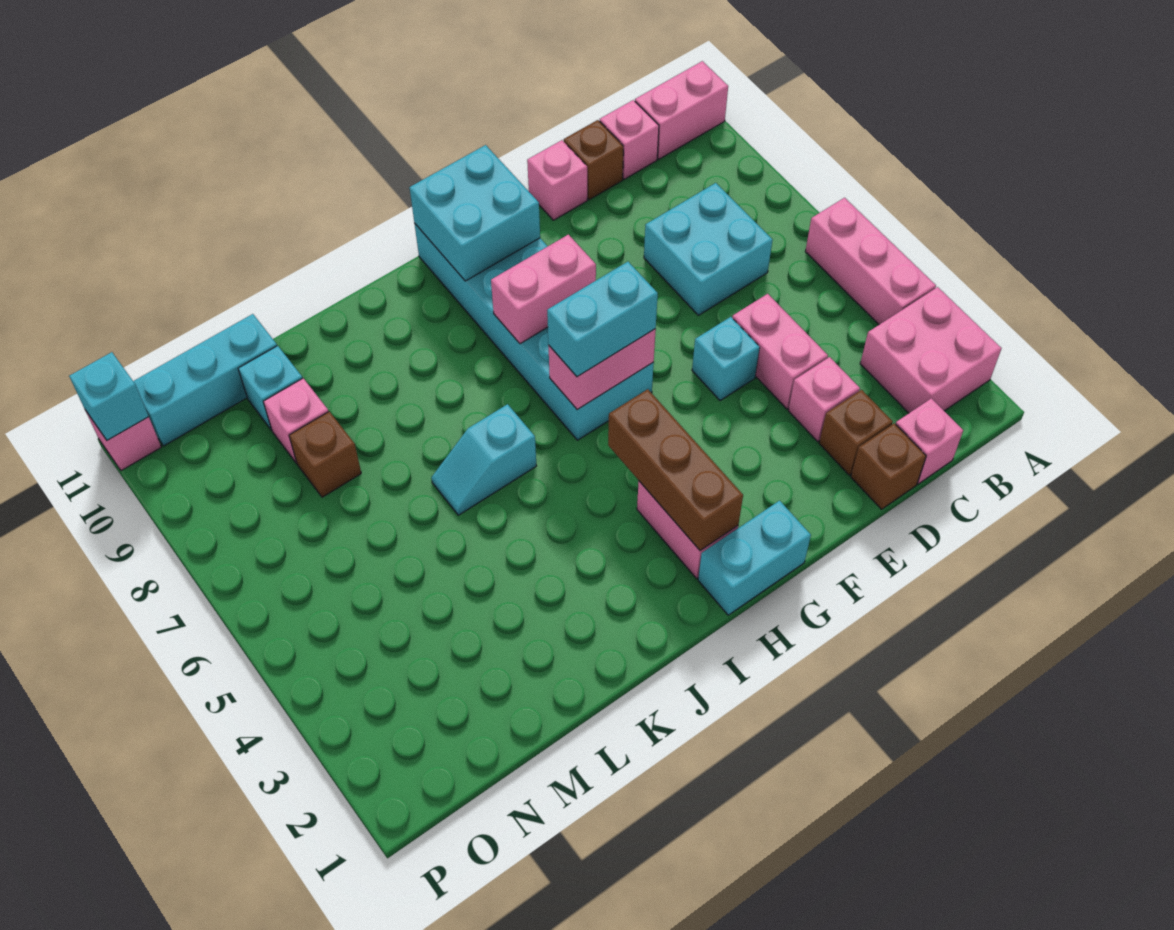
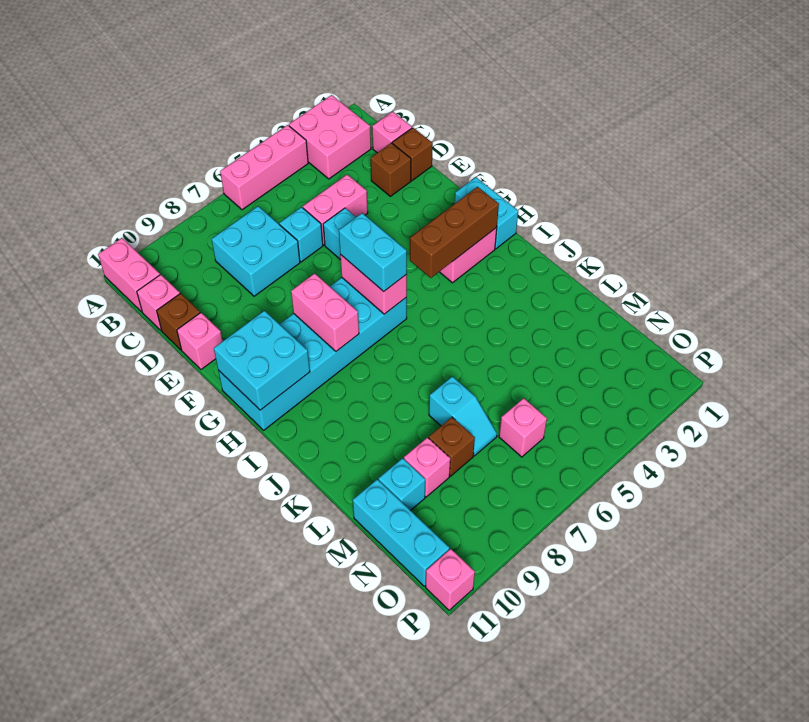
pink brick D3 level 1 -> pink brick N6 level 1
cyan slope J6:K6 level 1 top J -> cyan slope L7:M7 level 1 top L
cyan brick P11 level 2 -> cyan brick D6 level 1

